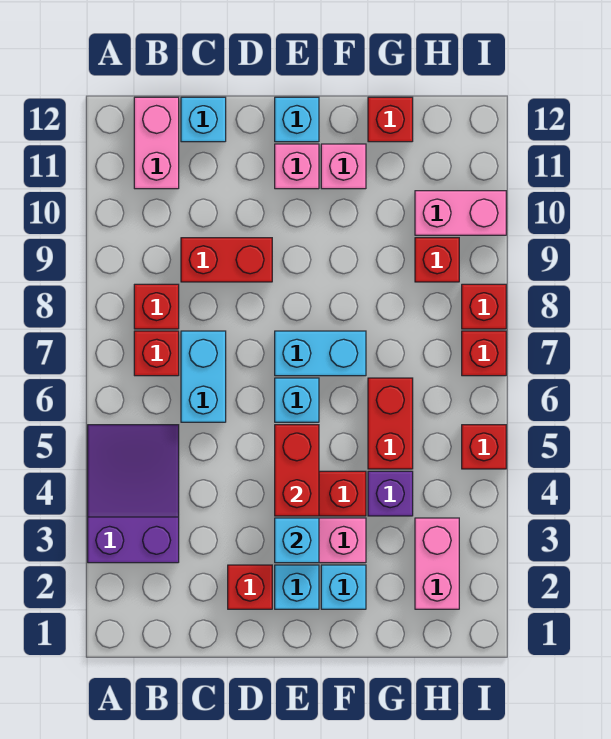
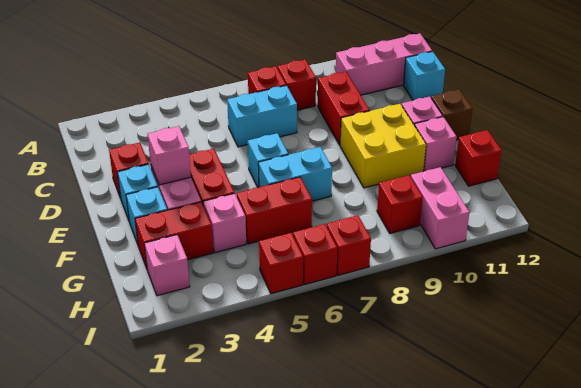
purple slope A3:B5 level 1 top 3 -> none
pink brick B11:B12 level 1 -> pink brick B10:B12 level 1
cyan brick E3 level 2 -> pink brick E3 level 2
red brick E4:E5 level 2 -> red brick G2:G3 level 1
cyan brick E7:F7 level 1 -> cyan brick F6:F7 level 1
none -> yellow brick E9:F10 level 1
cyan brick E12 level 1 -> brown brick E12 level 1
purple brick G4 level 1 -> pink brick G4 level 1
pink brick H2:H3 level 1 -> pink brick H2 level 1
red brick I8 level 1 -> red brick I6 level 1

